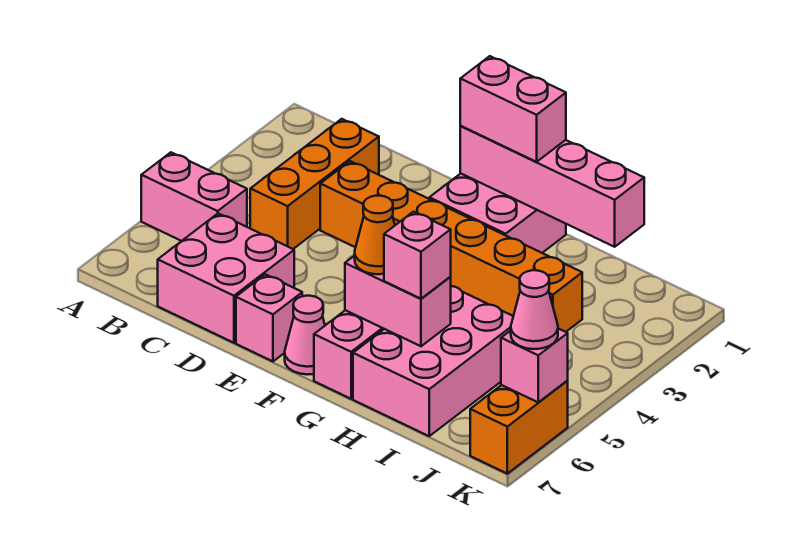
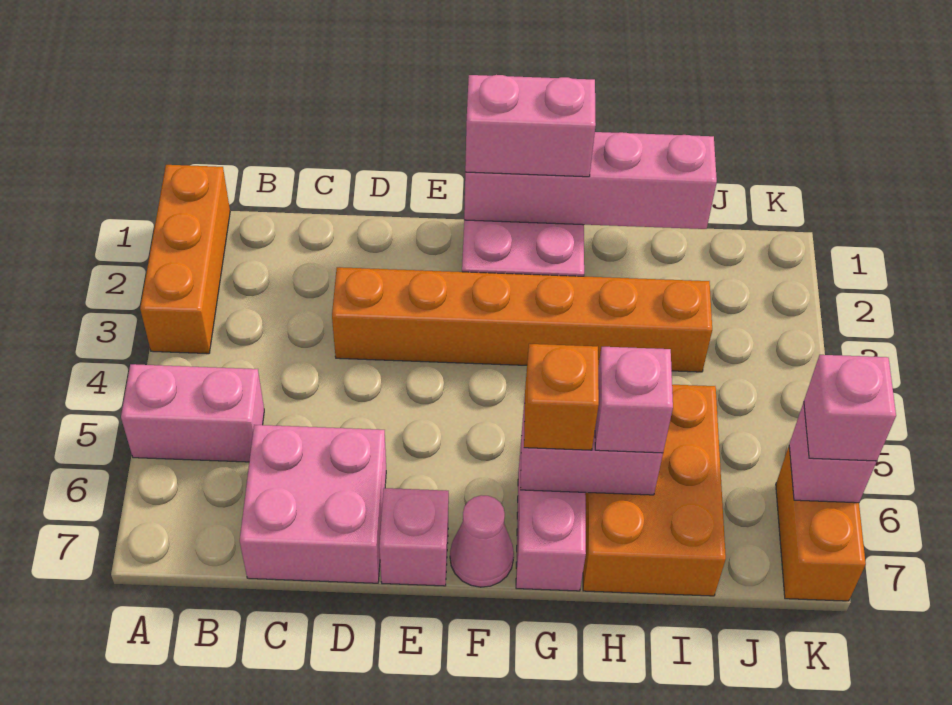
orange brick C2:C4 level 1 -> orange brick A1:A3 level 1
orange cone G6 level 3 -> orange brick G6 level 3
pink brick H5:I7 level 1 -> orange brick H5:I7 level 1
pink cone K6 level 3 -> pink brick K6 level 3

